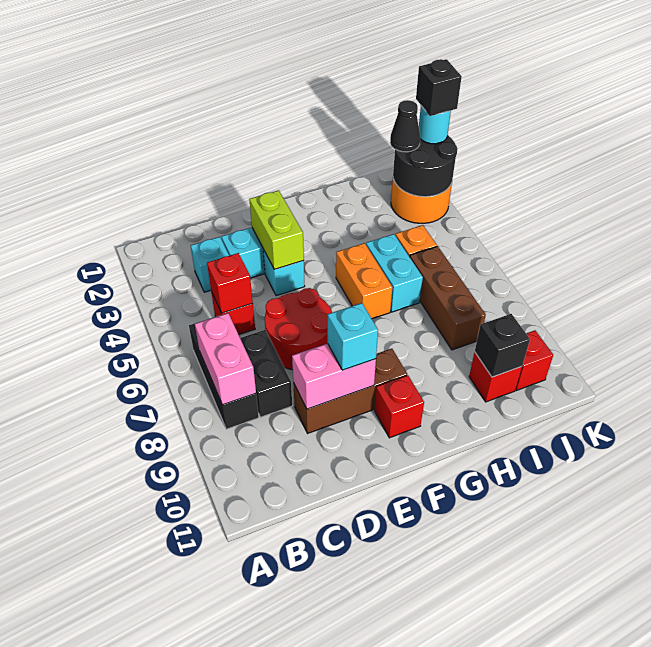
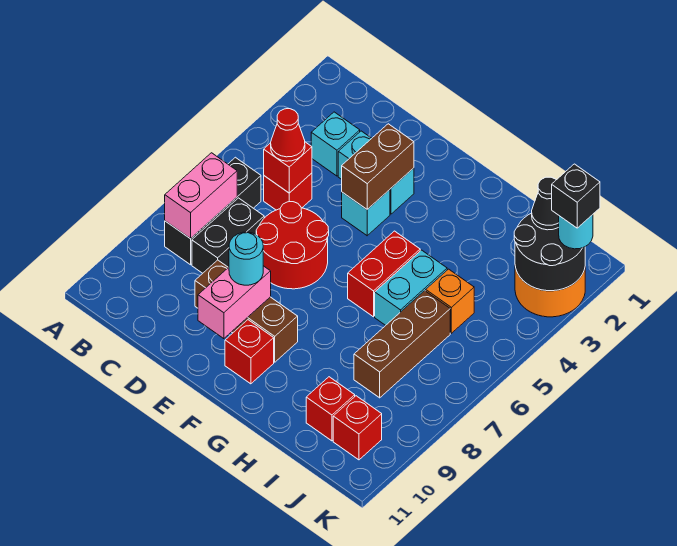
none -> red cone C5 level 3
pink brick D9:E9 level 2 -> pink brick E9:E10 level 2
lime brick E3:E4 level 2 -> brown brick E3:E4 level 2
cyan brick E9 level 3 -> cyan round brick E9 level 3
orange brick G5:G6 level 1 -> red brick G5:G6 level 1
black brick I10 level 2 -> none

